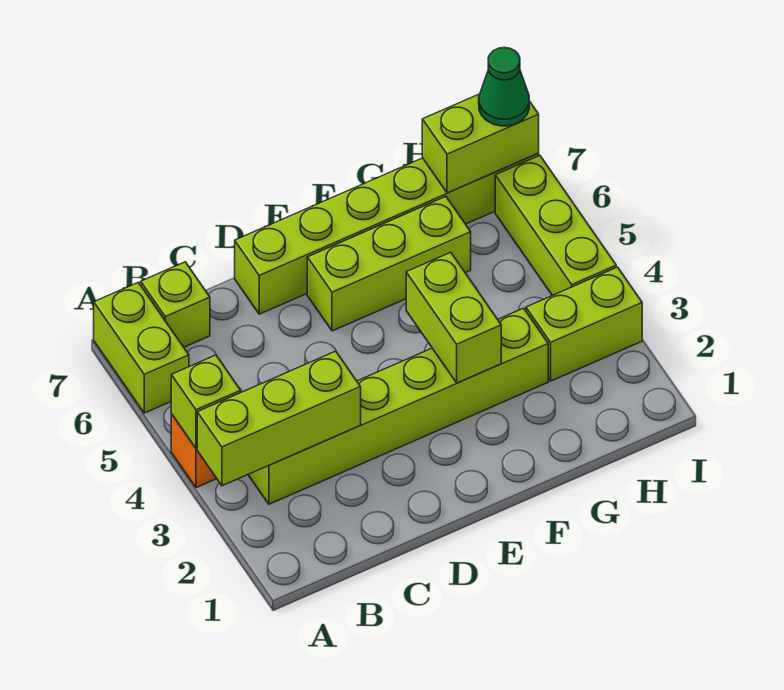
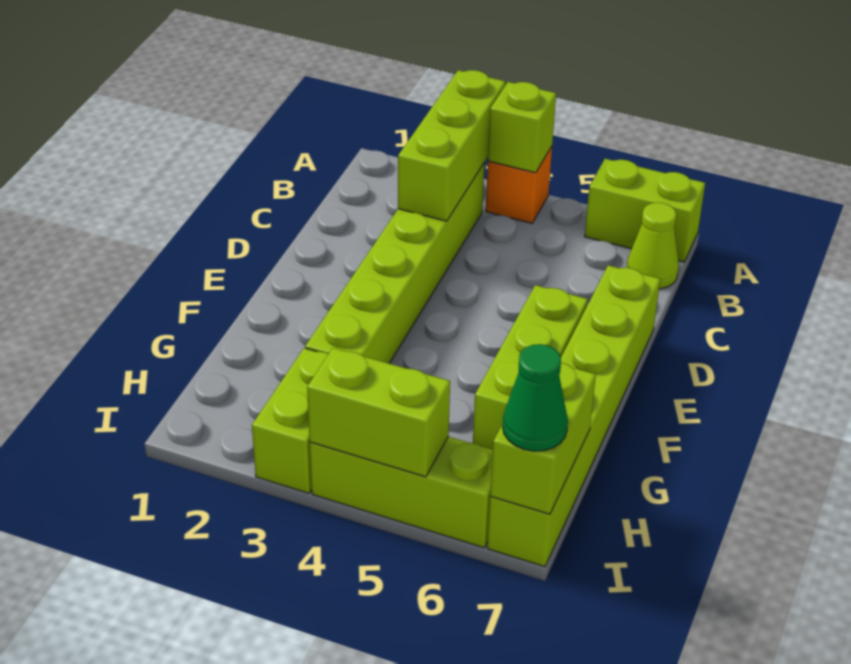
lime brick B7 level 1 -> lime cone B7 level 1
lime brick F3:F4 level 2 -> lime brick I4:I5 level 2

